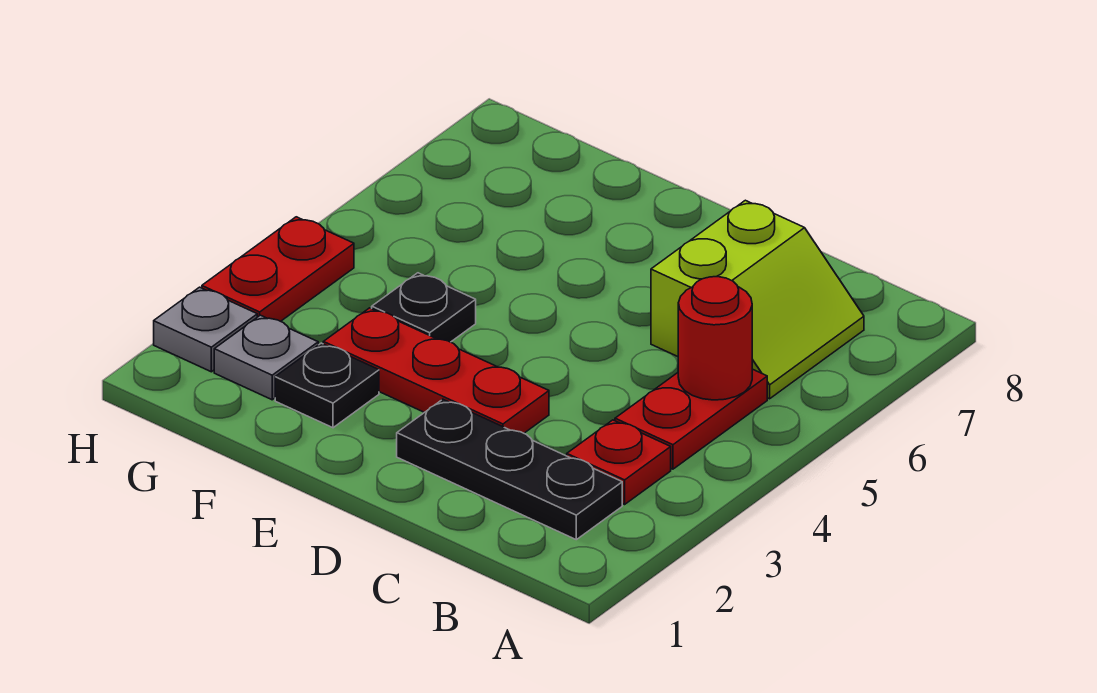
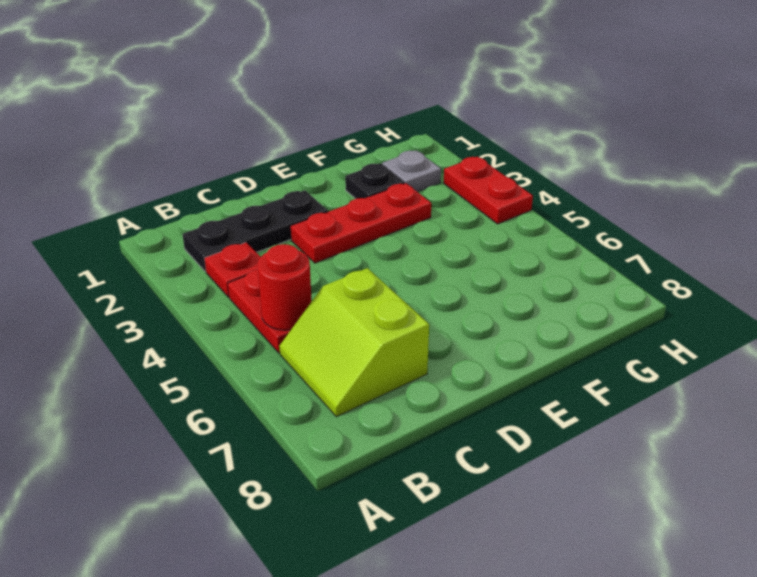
black plate F4 level 1 -> none
grey plate H2 level 1 -> none

